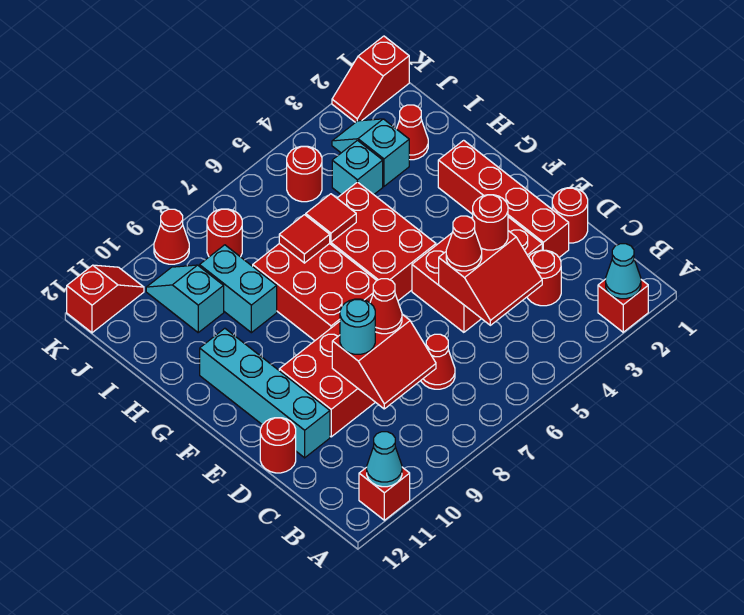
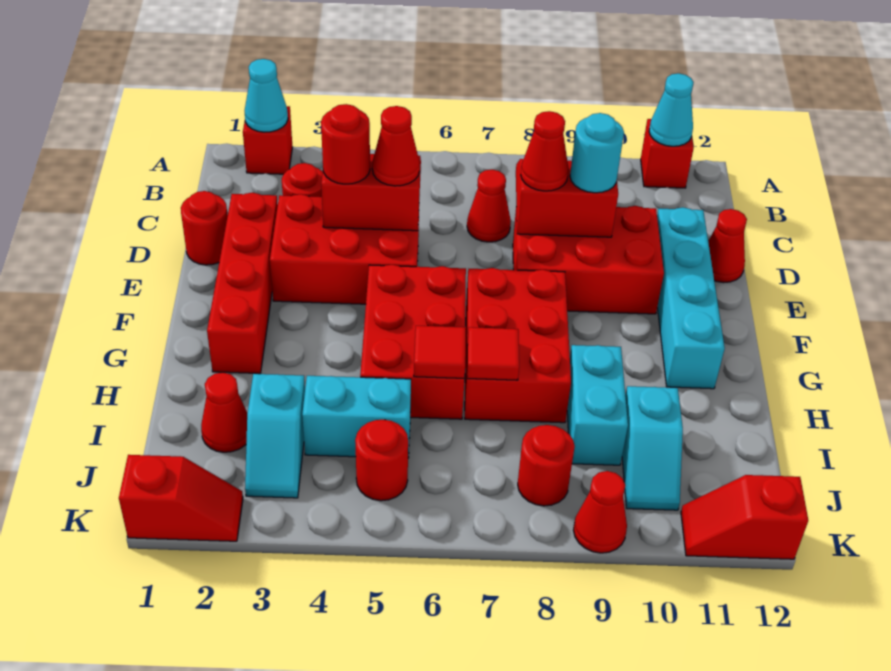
red round brick D12 level 1 -> red cone D12 level 1
cyan brick I4 level 1 -> cyan brick I4:I5 level 1

